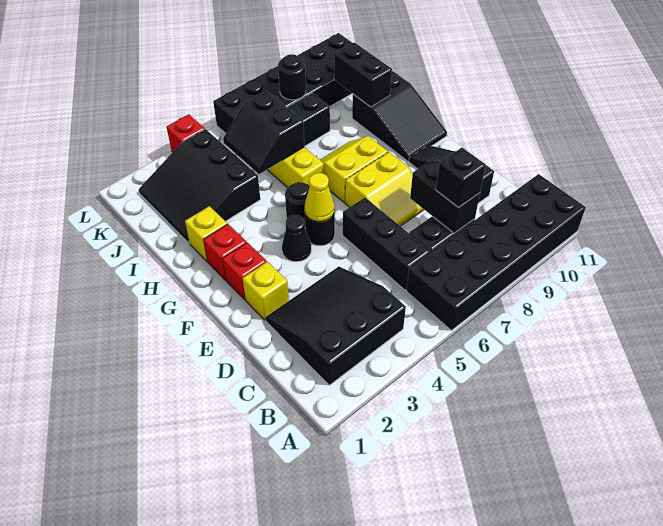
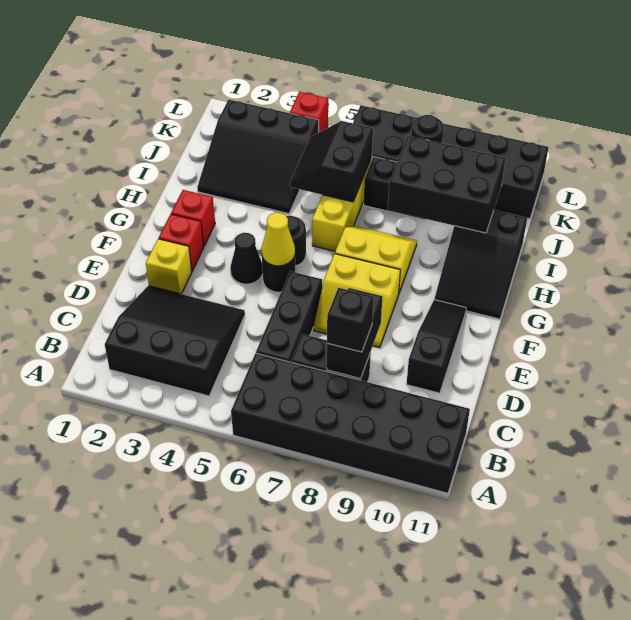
yellow brick H2 level 1 -> none
black slope I2:K4 level 1 top 4 -> black slope I2:K4 level 1 top K
black brick I10:J10 level 2 -> black brick I8:J10 level 2

